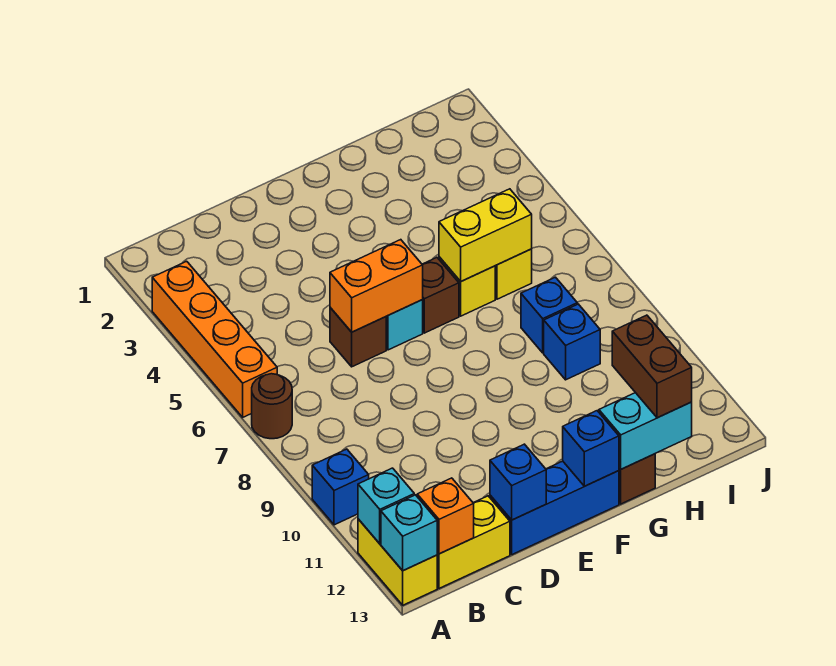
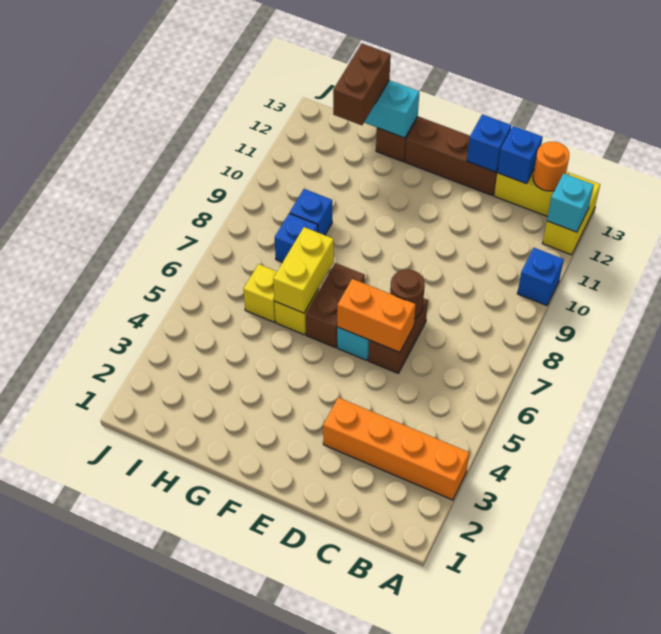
orange brick A3:A6 level 1 -> orange brick A3:D3 level 1
brown round brick A7 level 1 -> brown round brick D7 level 2
cyan brick A13 level 2 -> none
orange brick B13 level 2 -> orange round brick B13 level 2
brown brick D6 level 1 -> brown brick D6:D7 level 1
blue brick D13:F13 level 1 -> brown brick D13:F13 level 1
brown brick F6 level 1 -> brown brick F6:F7 level 1
blue brick F13 level 2 -> blue brick C13 level 2
yellow brick G6:H6 level 2 -> yellow brick G6:G7 level 2

